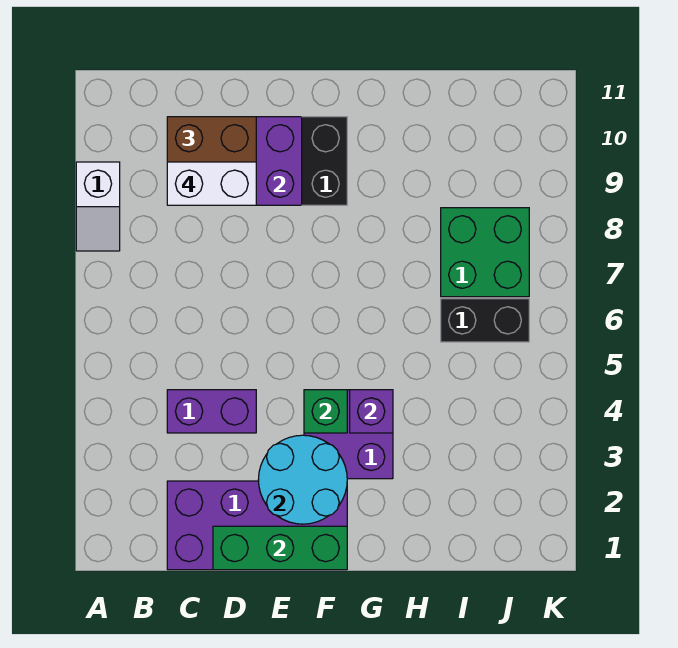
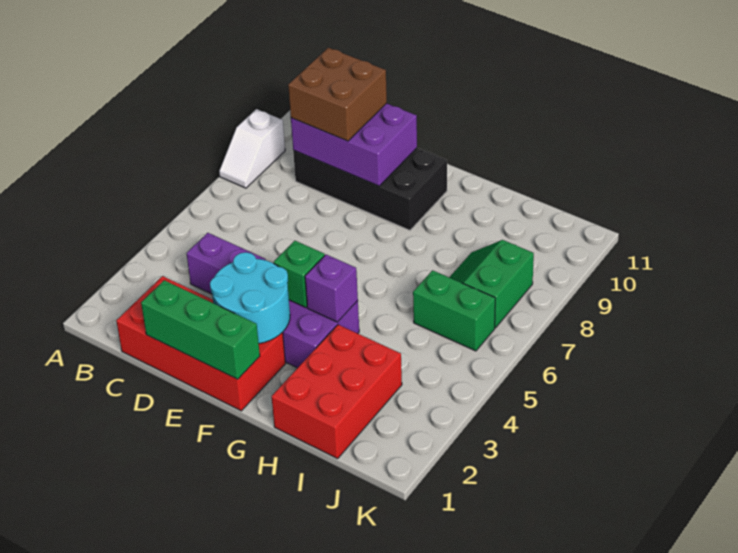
purple brick C1:F2 level 1 -> red brick C1:F2 level 1
white brick C9:D9 level 4 -> none
none -> red brick H1:I3 level 1
black brick I6:J6 level 1 -> green brick I6:J6 level 1
green brick I7:J8 level 1 -> green slope I7:J8 level 1 top J

